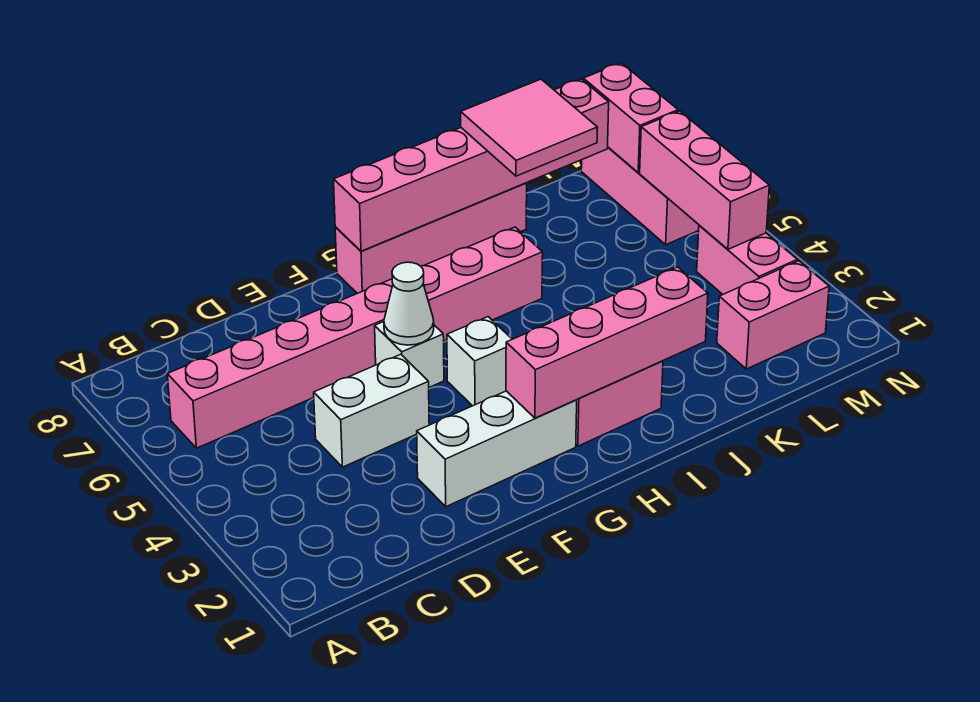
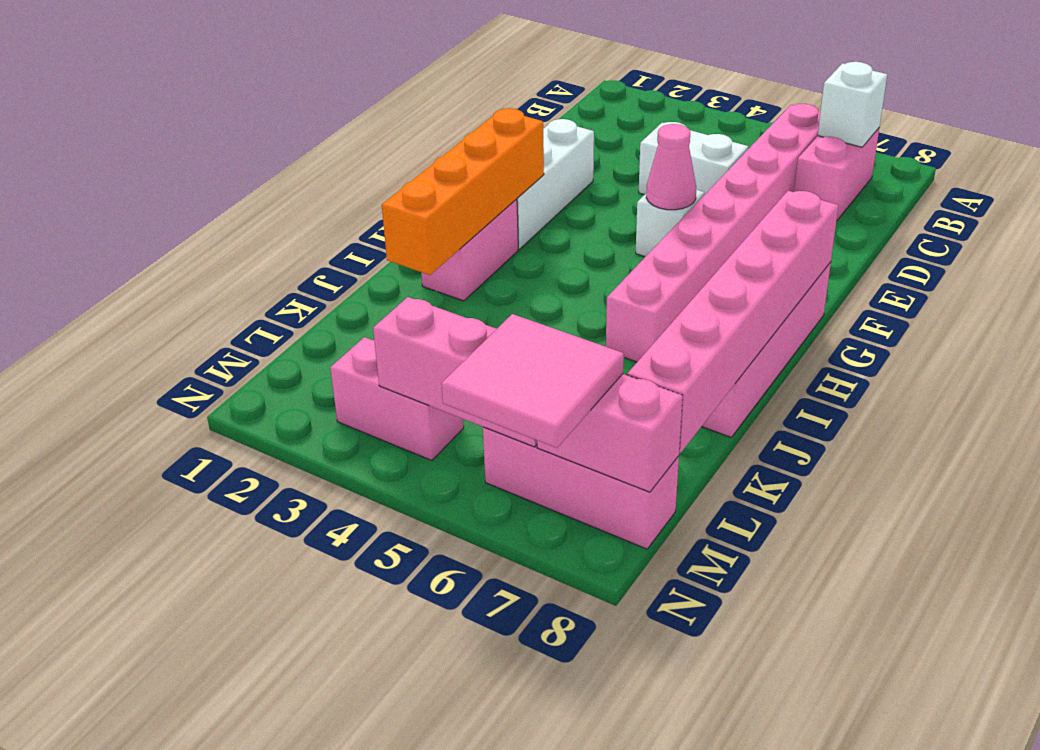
white brick D4:E4 level 1 -> white brick D4:D5 level 1
white cone F5 level 2 -> pink cone F5 level 2
pink brick G2:J2 level 2 -> orange brick G2:J2 level 2
white brick G4 level 1 -> white brick B7 level 2
pink tile J7:K8 level 3 -> pink tile M6:N7 level 3
pink brick L2:M2 level 1 -> pink brick B7:C7 level 1

